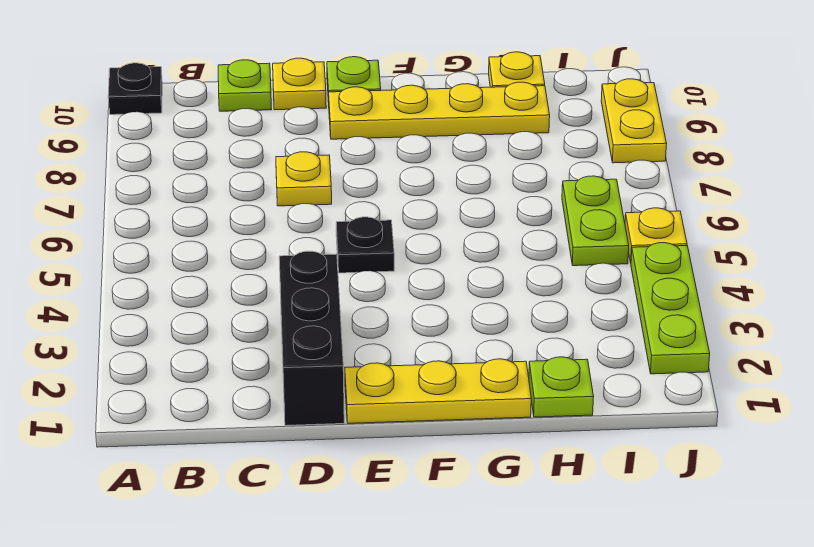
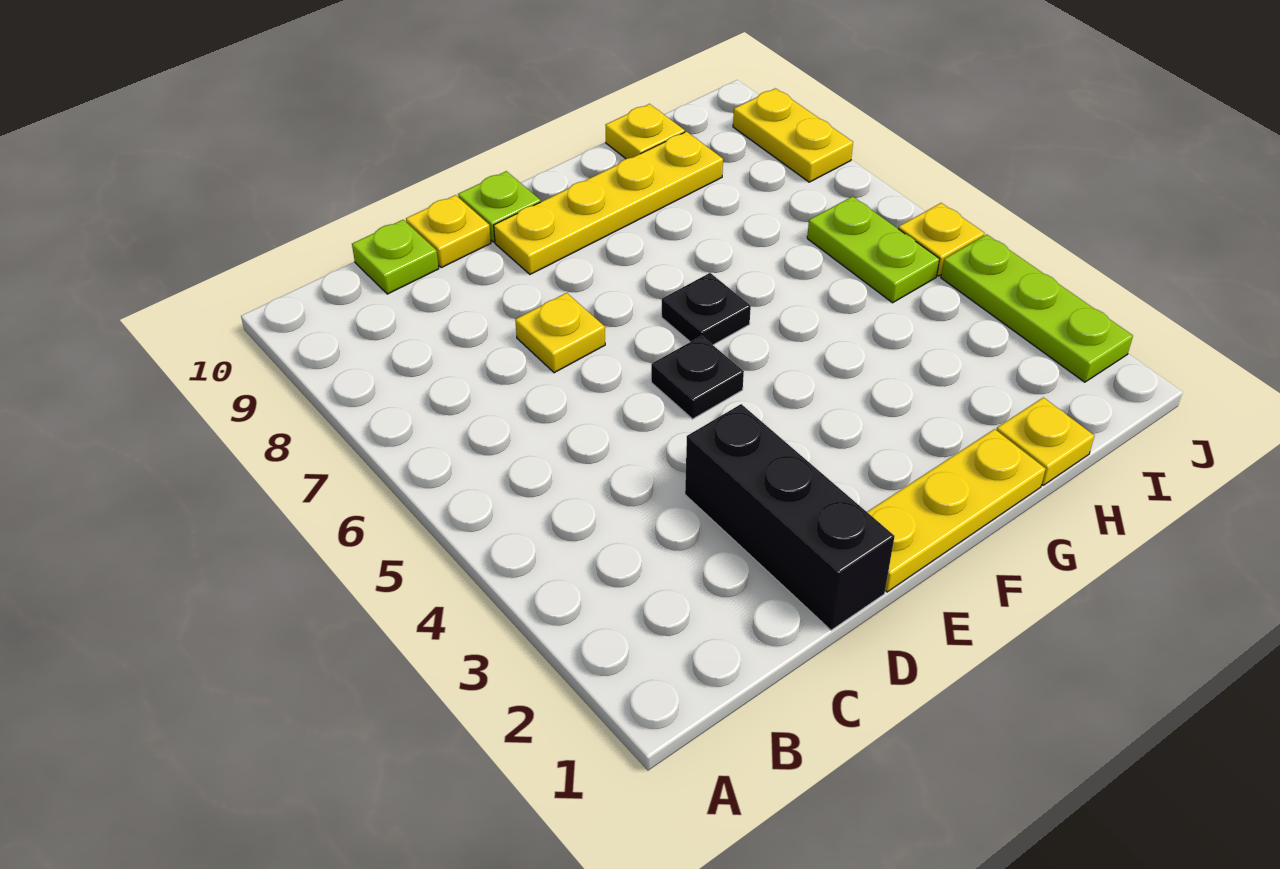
black plate A10 level 1 -> black plate F6 level 1
lime plate H1 level 1 -> yellow plate H1 level 1

